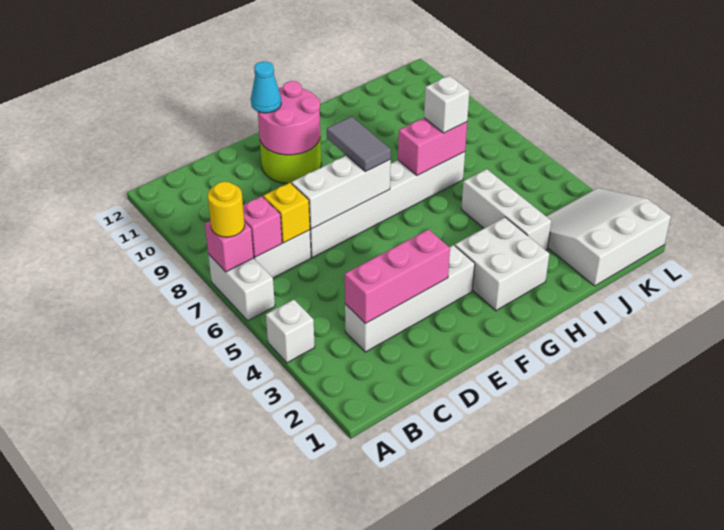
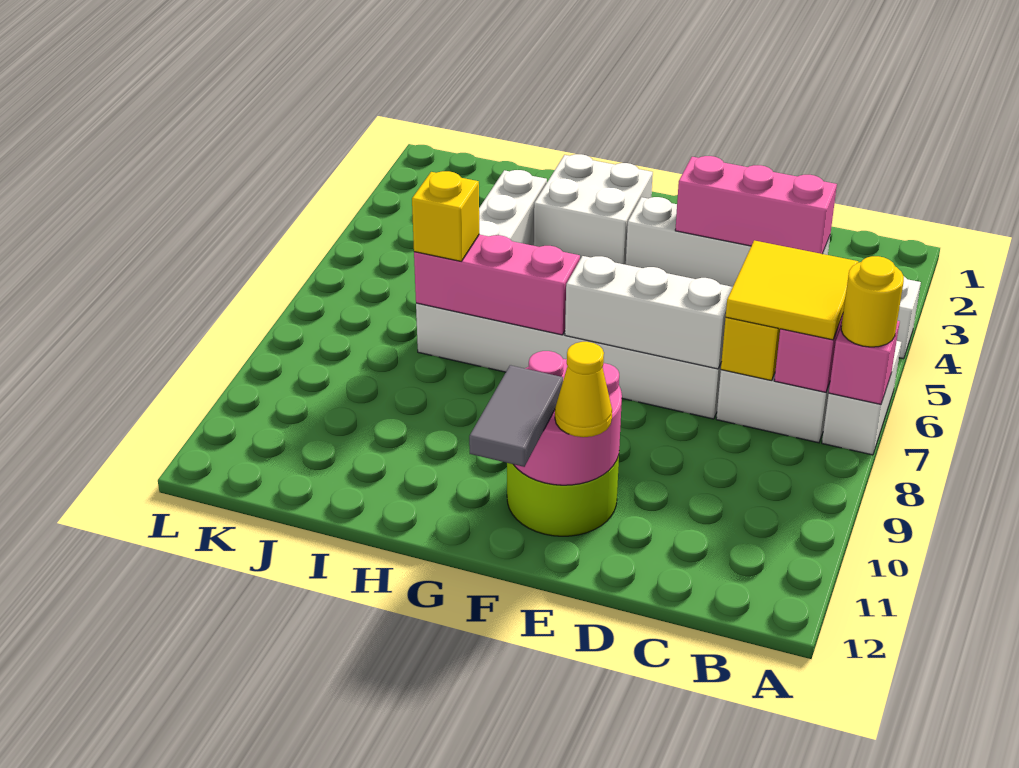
none -> yellow tile B6:C7 level 3
cyan cone E11 level 3 -> yellow cone E11 level 3
grey tile F7:F8 level 3 -> grey tile F11:F12 level 3
pink brick H7:I7 level 2 -> pink brick G7:I7 level 2
white brick I7 level 3 -> yellow brick I7 level 3
white slope J1:L3 level 1 top 1 -> none

